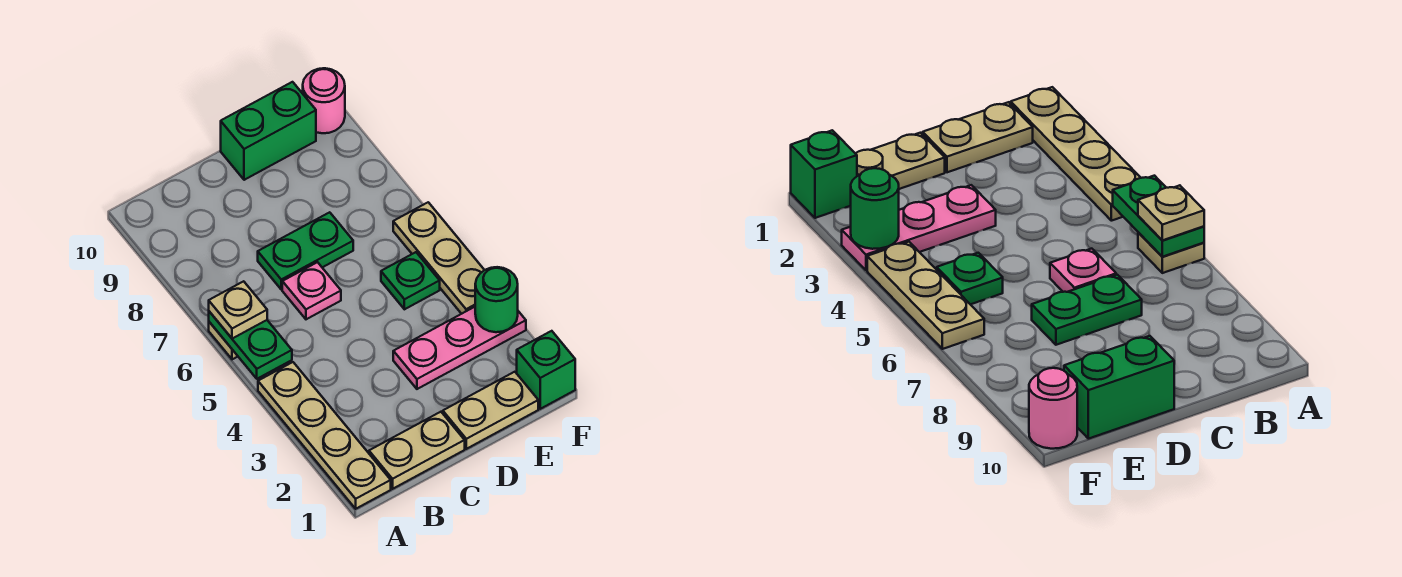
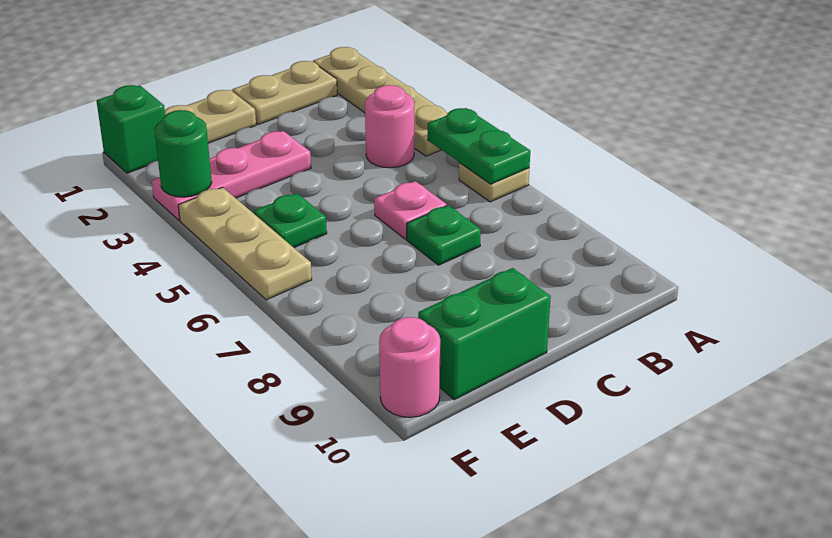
tan plate A6 level 3 -> none
none -> pink round brick B4 level 1
green plate C7:D7 level 1 -> green plate C7 level 1

